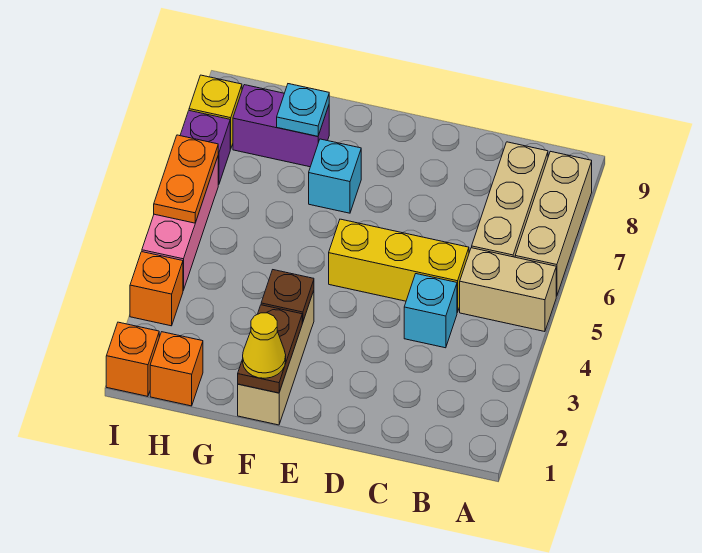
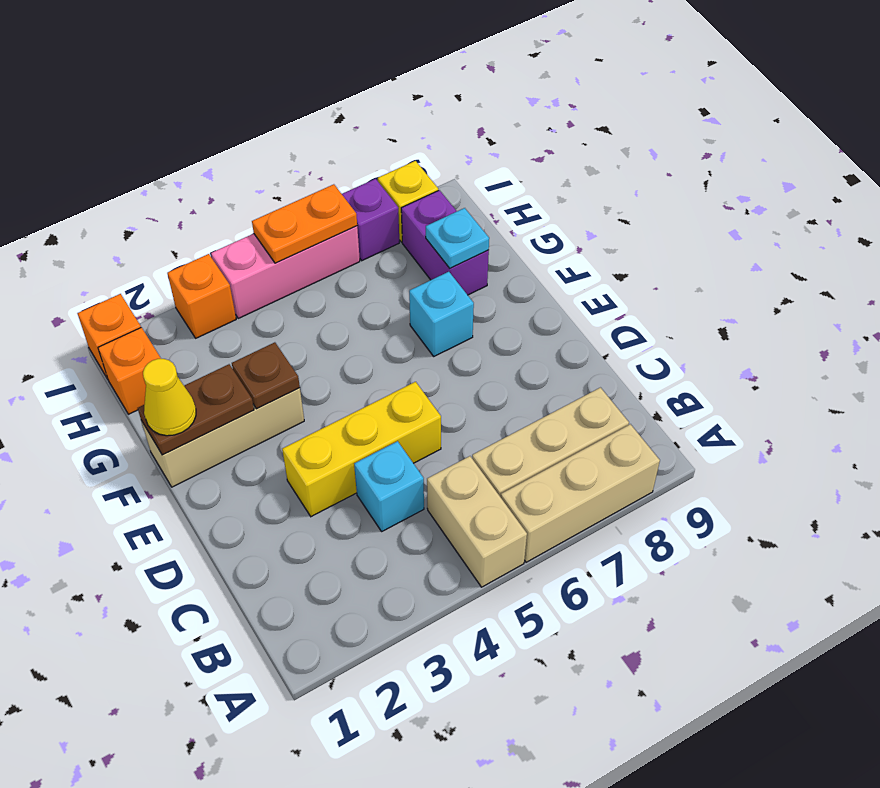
yellow brick C5:E5 level 1 -> yellow brick D3:D5 level 1

